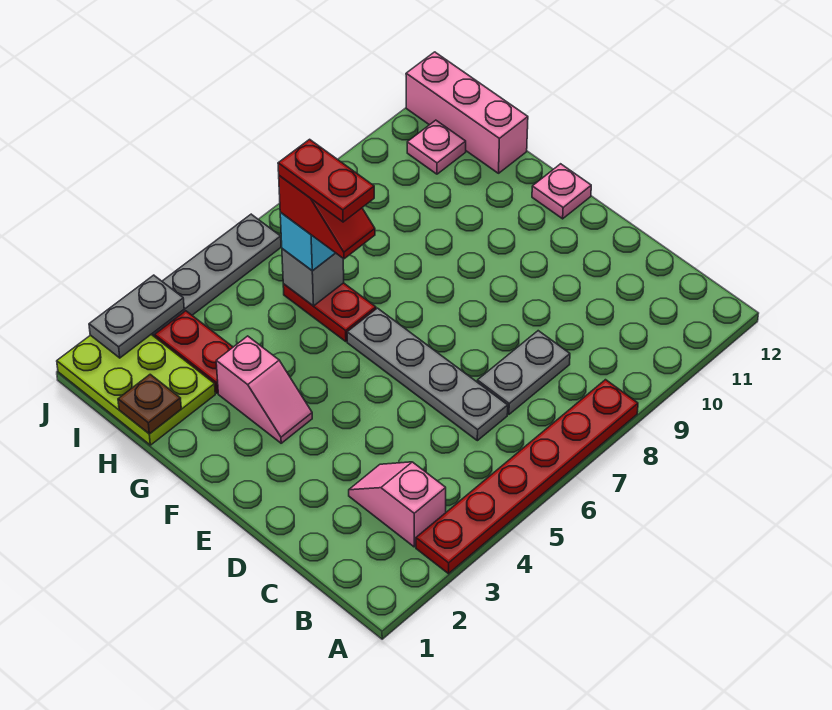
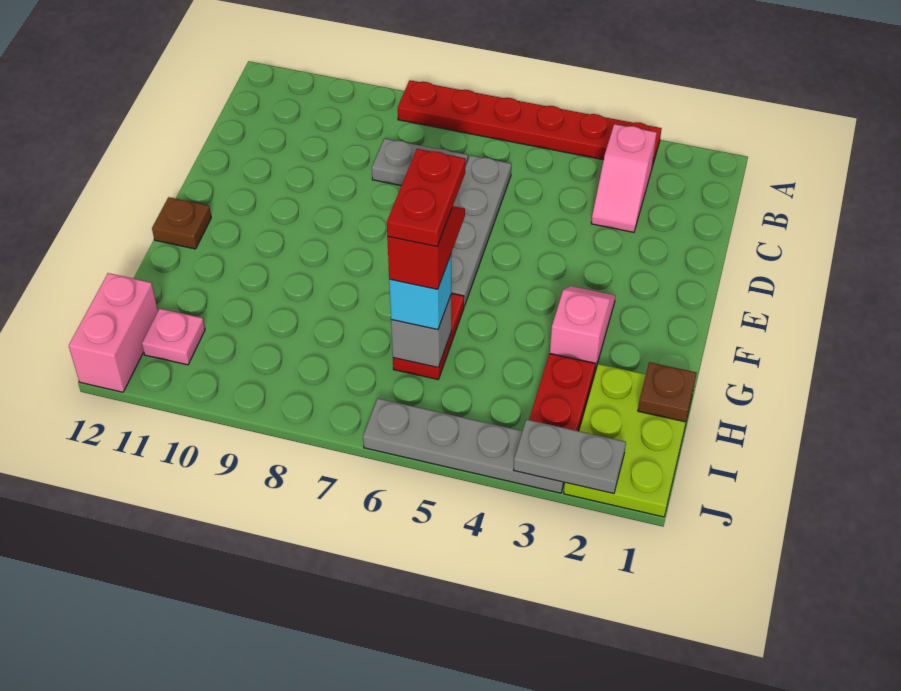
pink plate F12 level 1 -> brown plate F12 level 1
pink brick H12:J12 level 1 -> pink brick I12:J12 level 1

